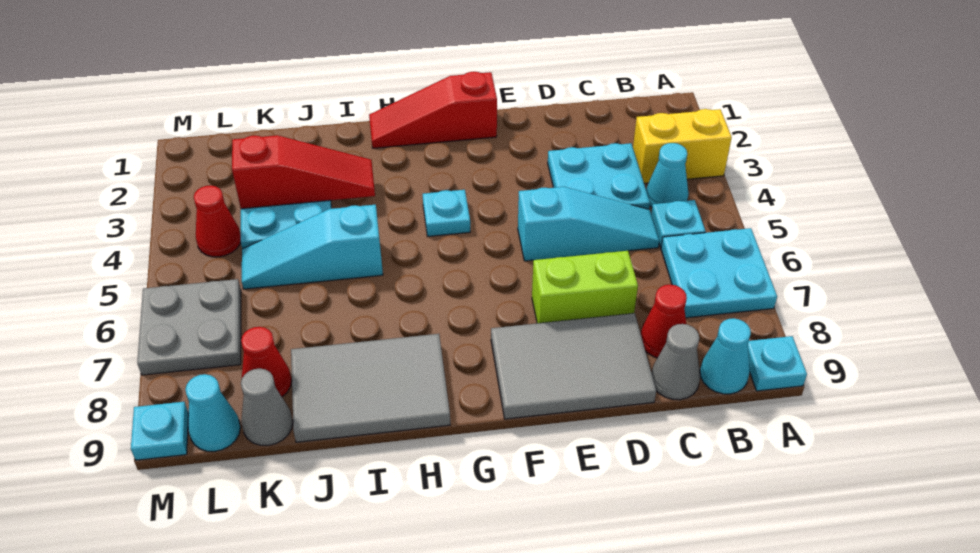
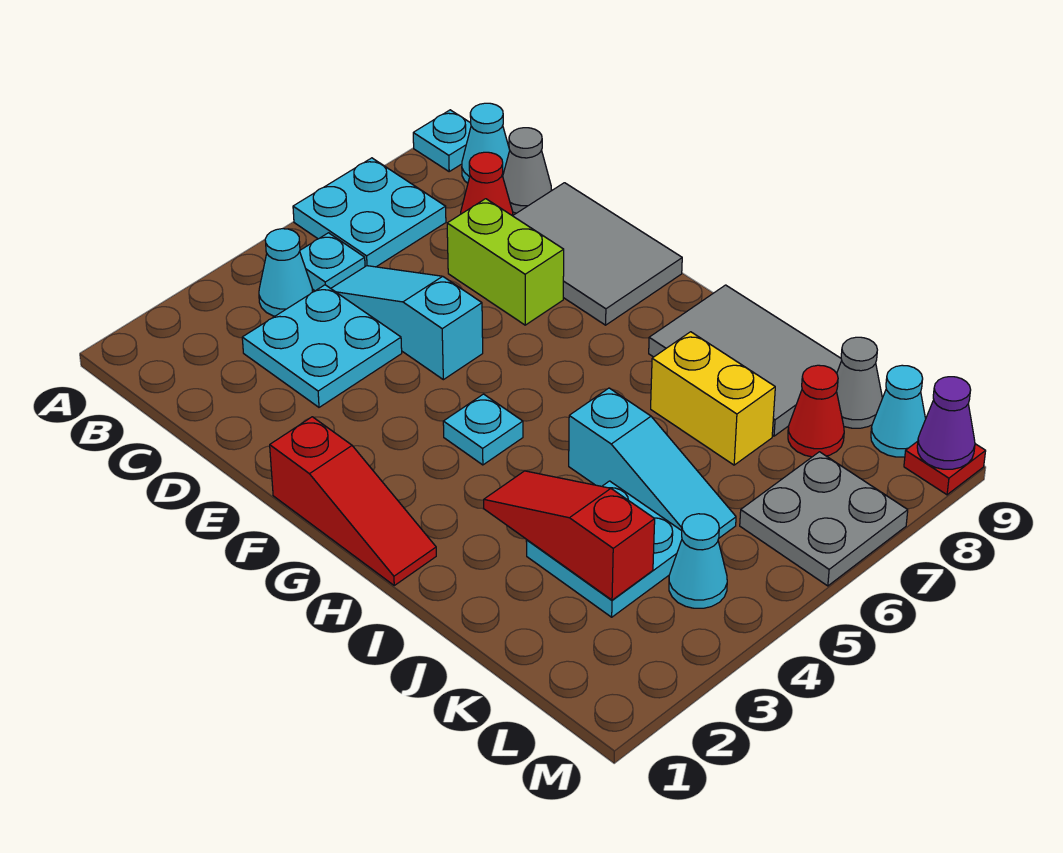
yellow brick A3:B3 level 1 -> yellow brick I7:J7 level 1
red cone L4 level 1 -> cyan cone L4 level 1
cyan plate M9 level 1 -> red plate M9 level 1
none -> purple cone M9 level 2

